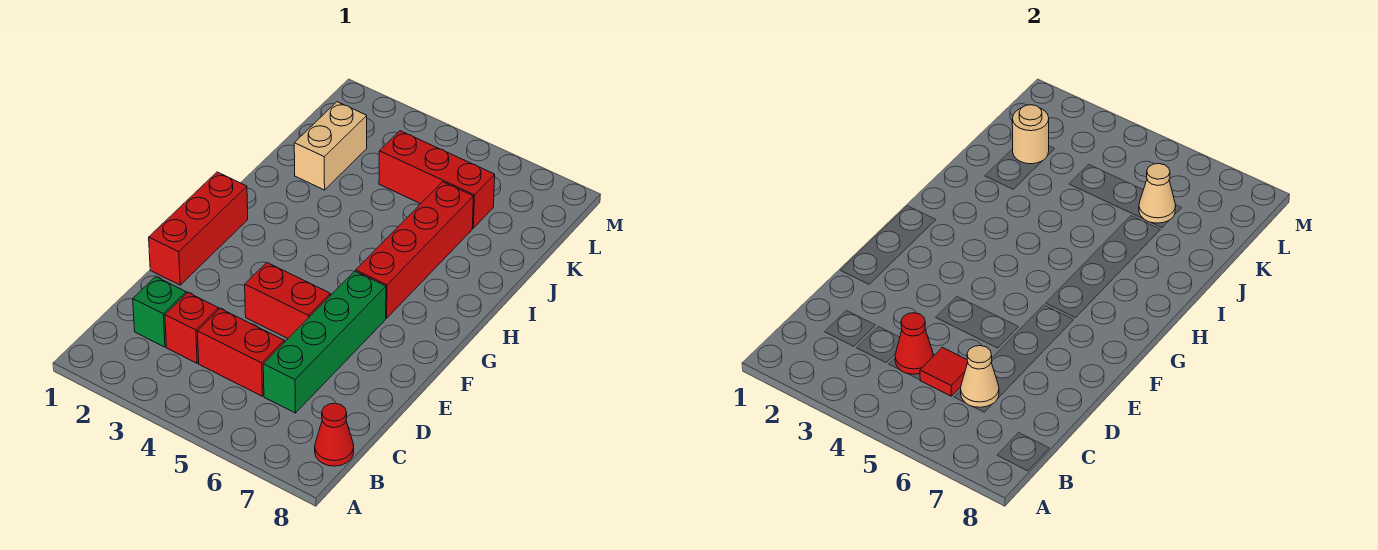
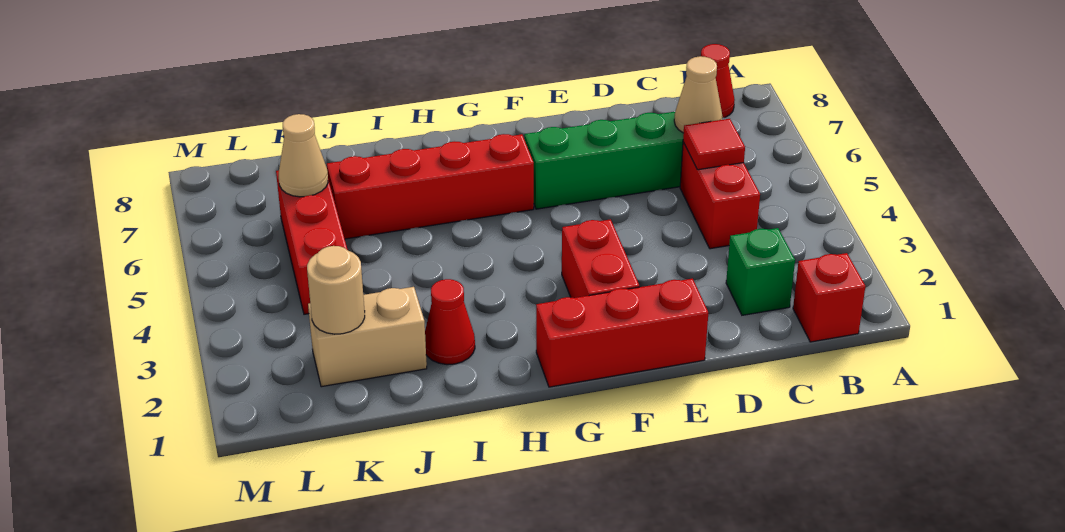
red brick C3 level 1 -> red brick B1 level 1
red cone C4 level 2 -> red cone I2 level 1
red brick E4:E5 level 1 -> red brick F2:F3 level 1

